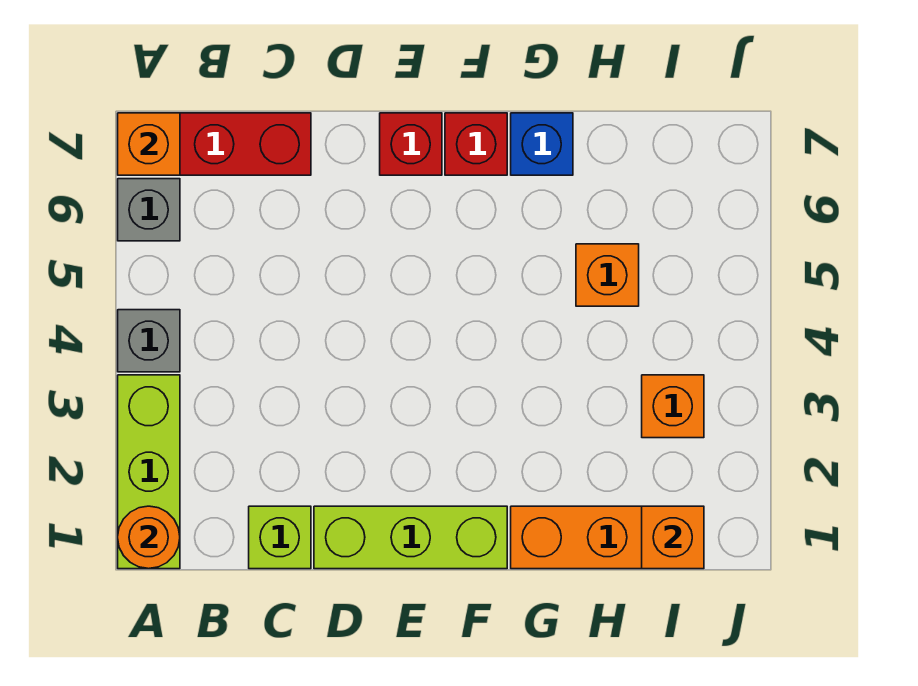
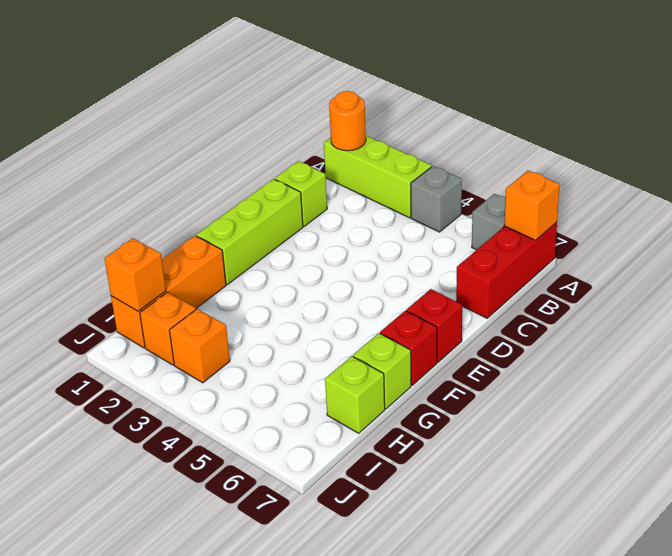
blue brick G7 level 1 -> lime brick G7 level 1
orange brick H5 level 1 -> orange brick I2 level 1
none -> lime brick H7 level 1

